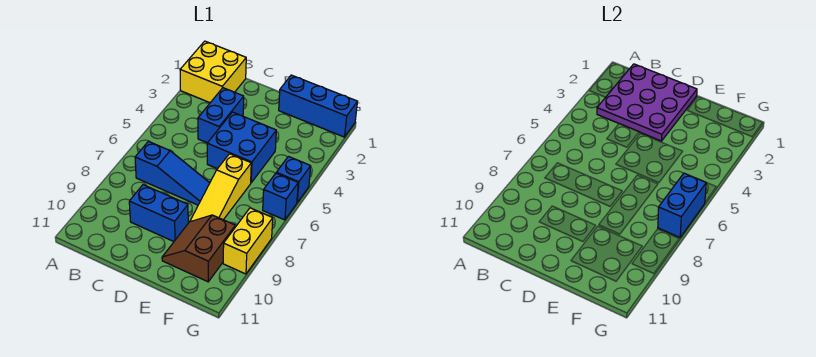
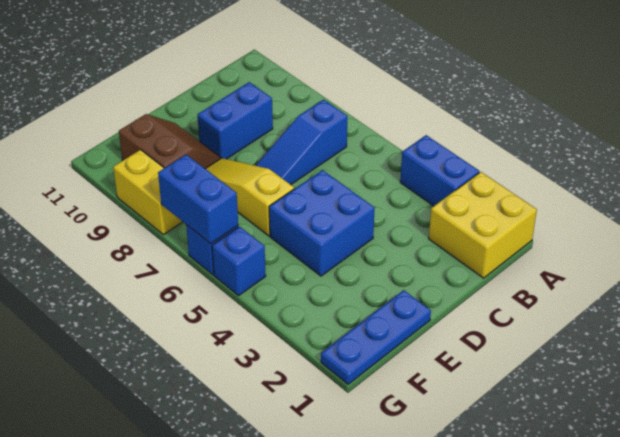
purple plate B1:D3 level 2 -> none
blue brick C3:C4 level 1 -> blue brick A3:A4 level 1
blue brick E1:G1 level 1 -> blue plate E1:G1 level 1

